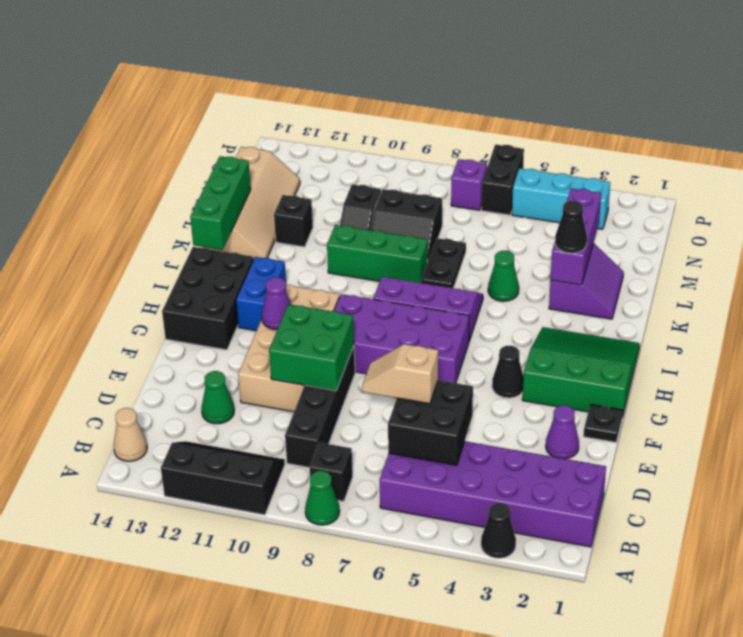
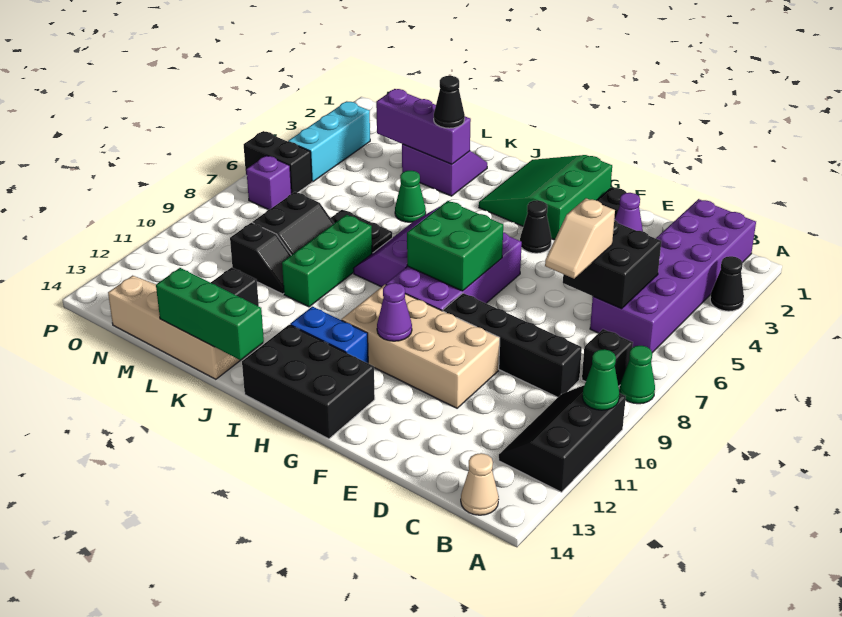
green cone D12 level 1 -> green cone A10 level 2
green brick E9:F10 level 2 -> green brick G7:H8 level 2

